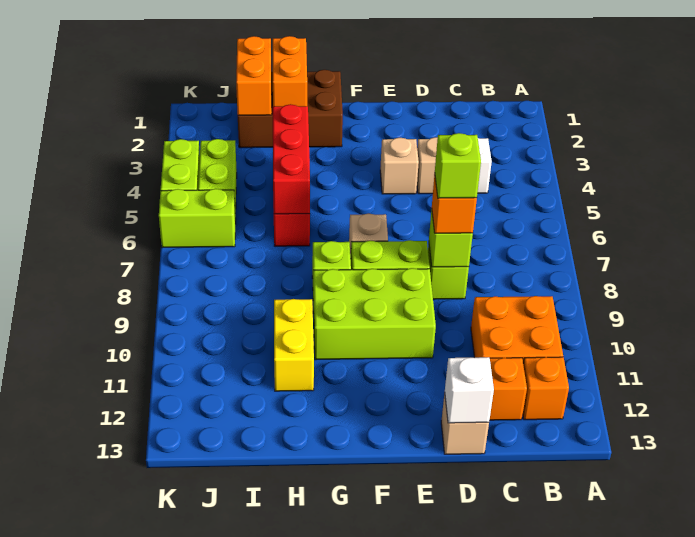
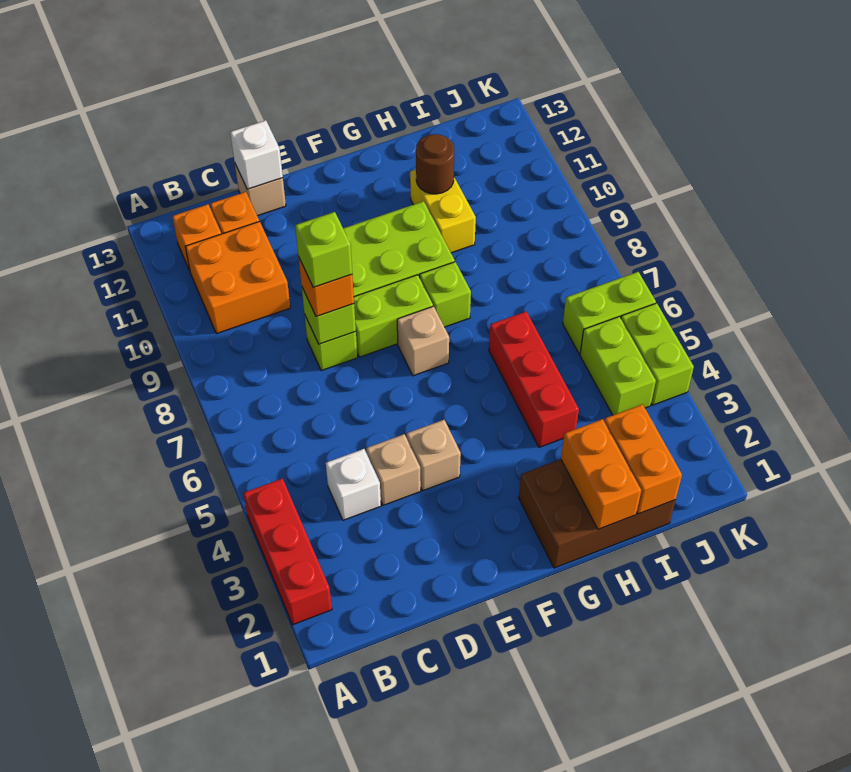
red brick H4:H6 level 2 -> red brick A2:A4 level 1
none -> brown round brick H11 level 2

